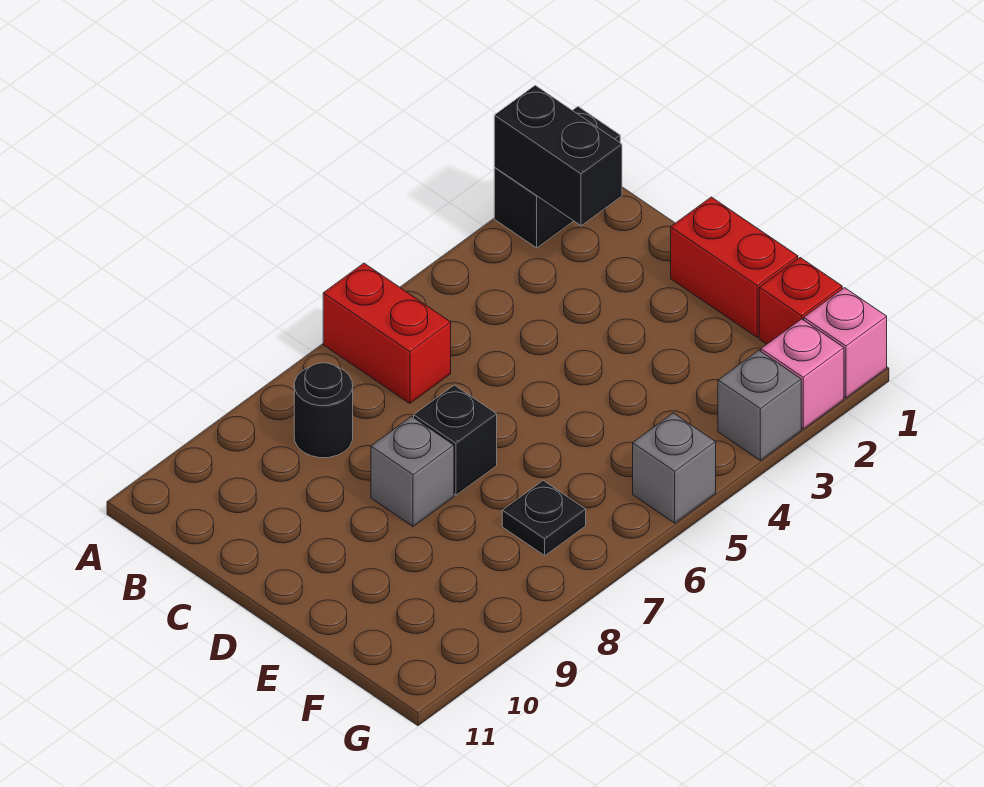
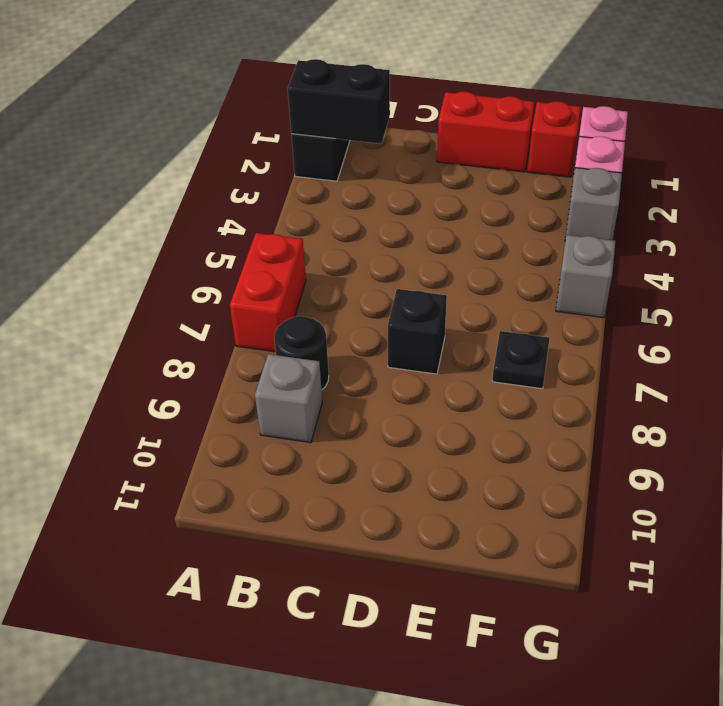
red brick A6:B6 level 1 -> red brick A6:A7 level 1
grey brick D8 level 1 -> grey brick B9 level 1

